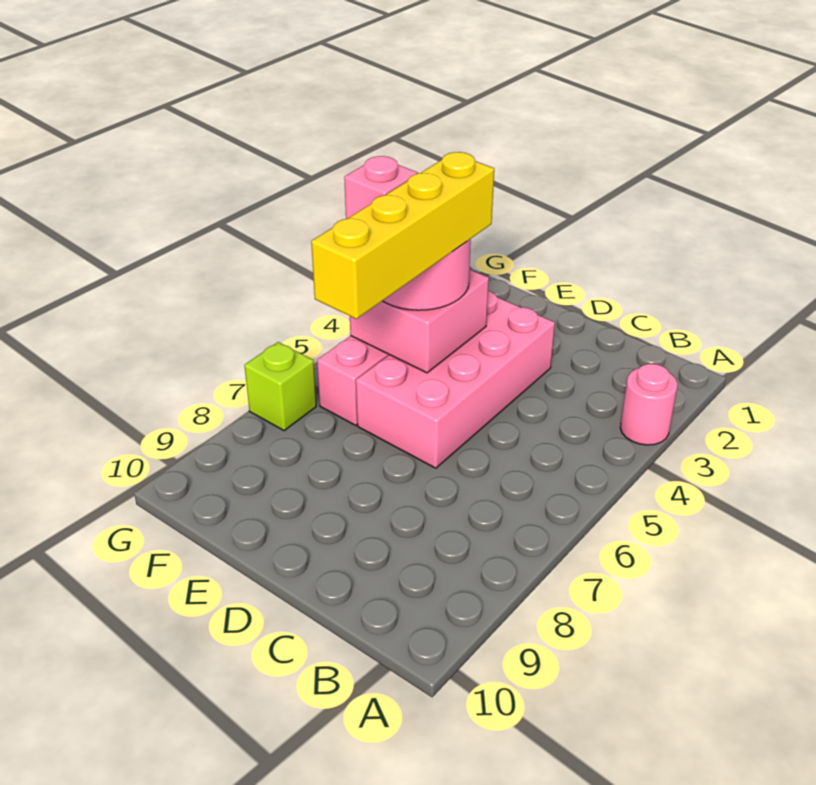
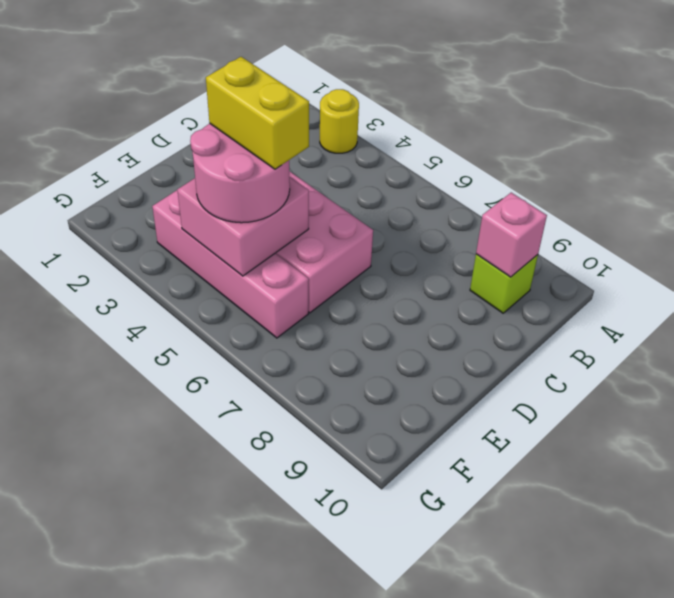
pink round brick A3 level 1 -> yellow round brick A3 level 1
yellow brick E4:E7 level 4 -> yellow brick E4:E5 level 4
pink brick F5 level 4 -> pink brick B9 level 2
lime brick G7 level 1 -> lime brick B9 level 1

